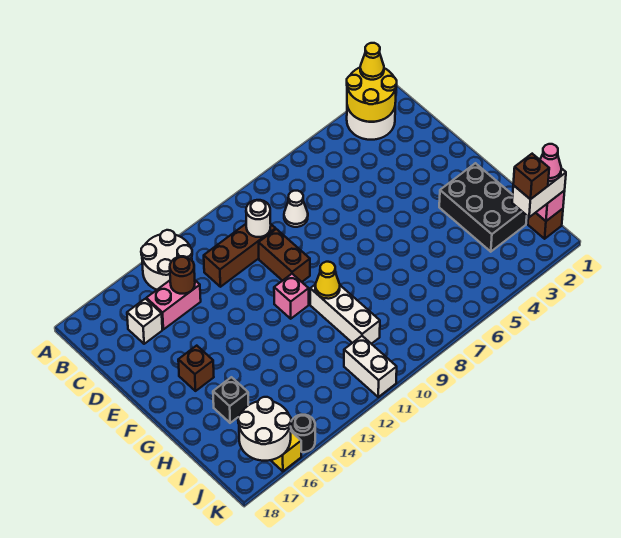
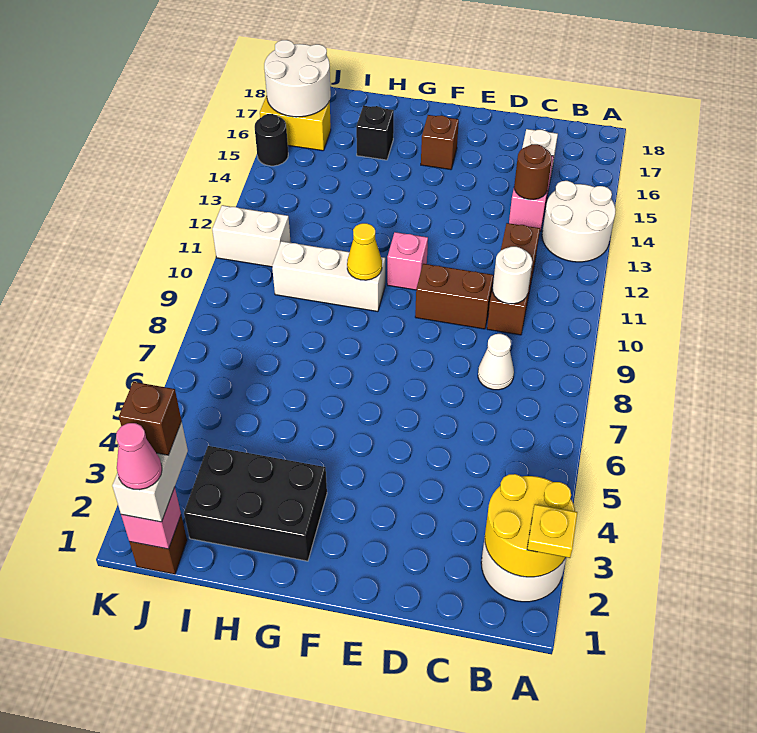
yellow cone A2 level 3 -> yellow plate A2 level 3

